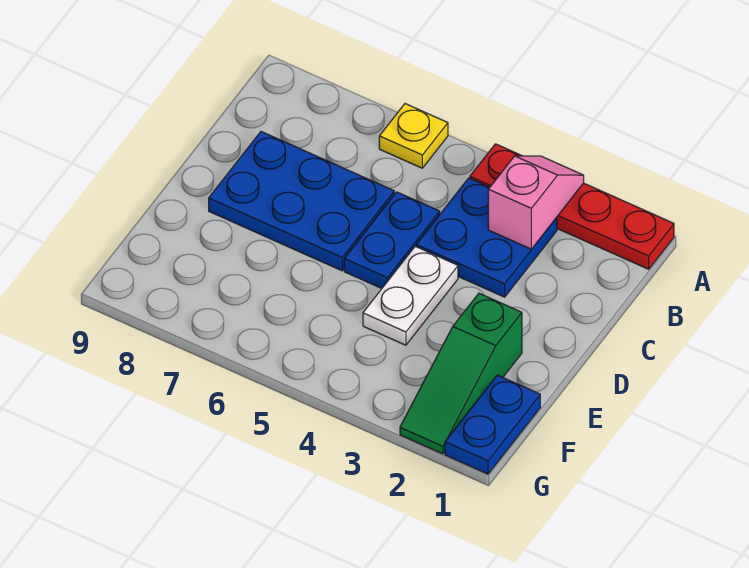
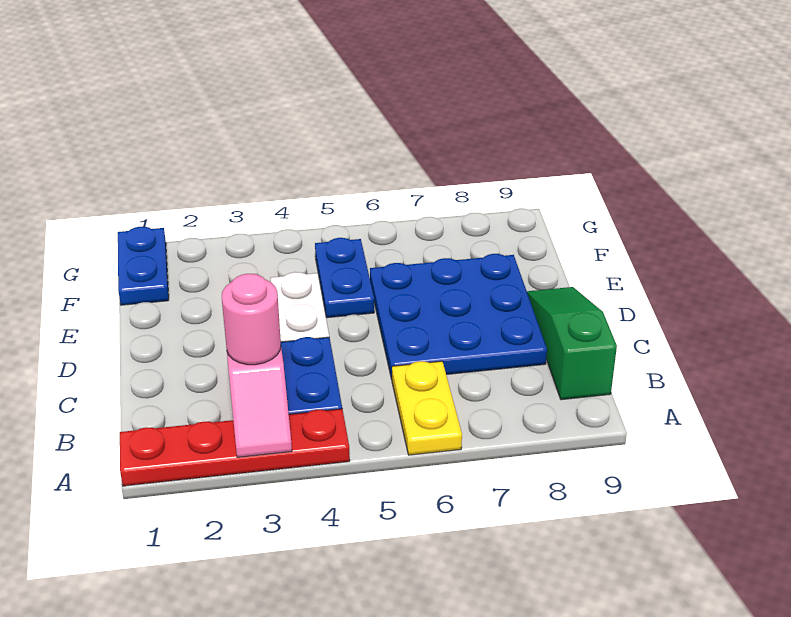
yellow plate A6 level 1 -> yellow plate A6:B6 level 1
none -> pink round brick B3 level 3
blue plate C5:D5 level 1 -> blue plate E5:F5 level 1
blue plate C6:D8 level 1 -> blue plate C6:E8 level 1
green slope E2:G2 level 1 top E -> green slope B9:D9 level 1 top B

